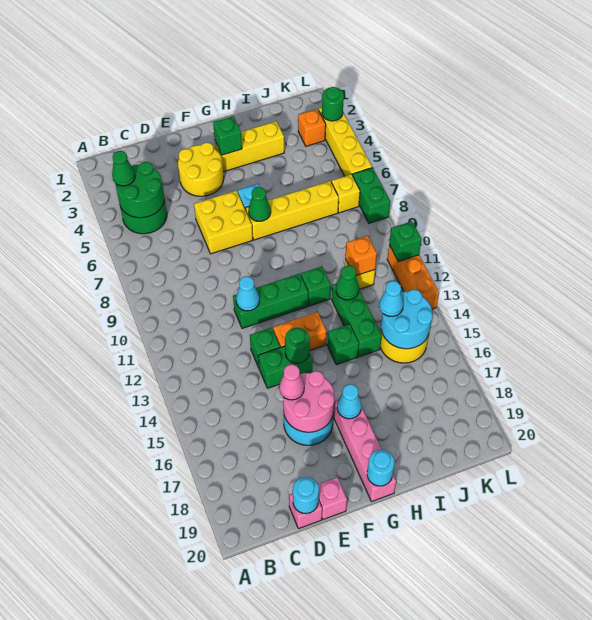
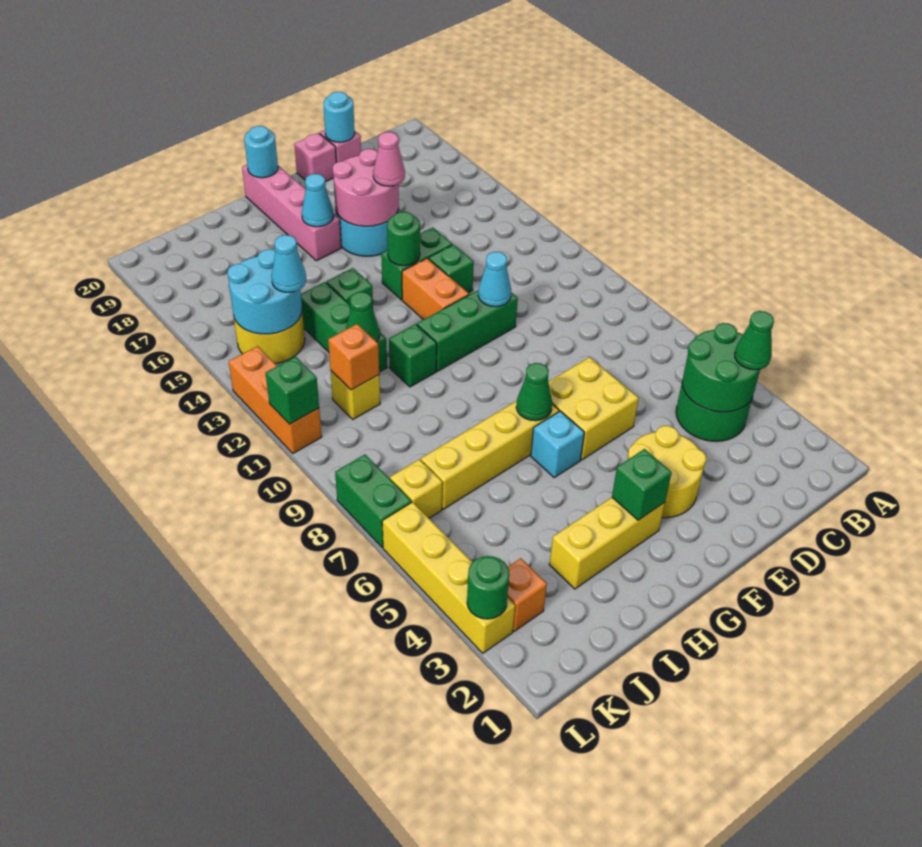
orange brick F13:G13 level 1 -> orange brick F12:F13 level 1

